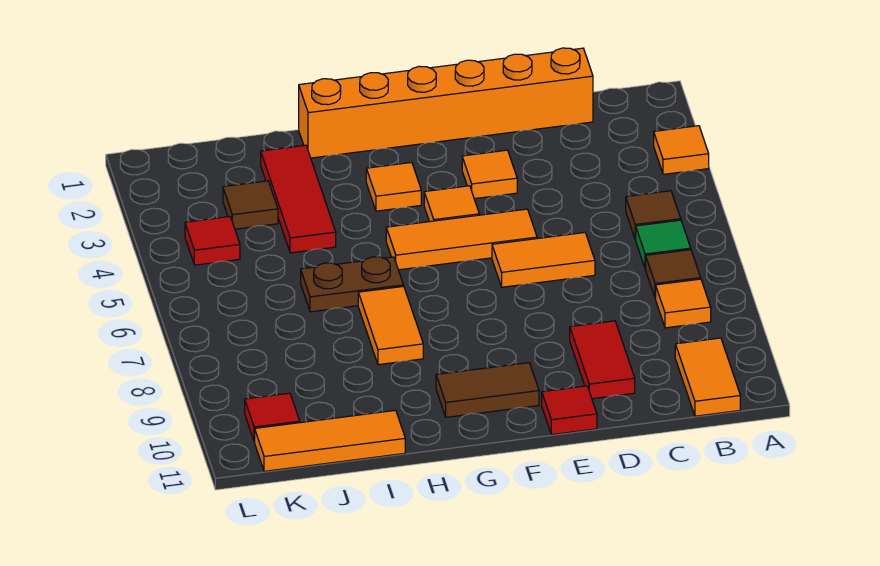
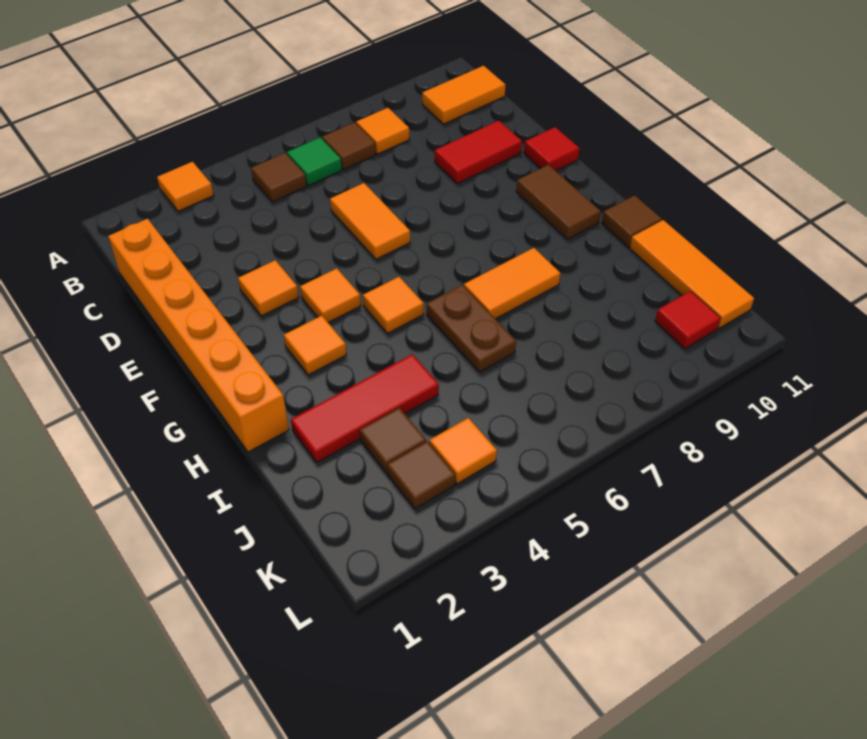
orange tile E5:G5 level 1 -> orange tile G5 level 1
none -> brown tile H11 level 1
none -> brown tile K3 level 1
red tile K4 level 1 -> orange tile K4 level 1

